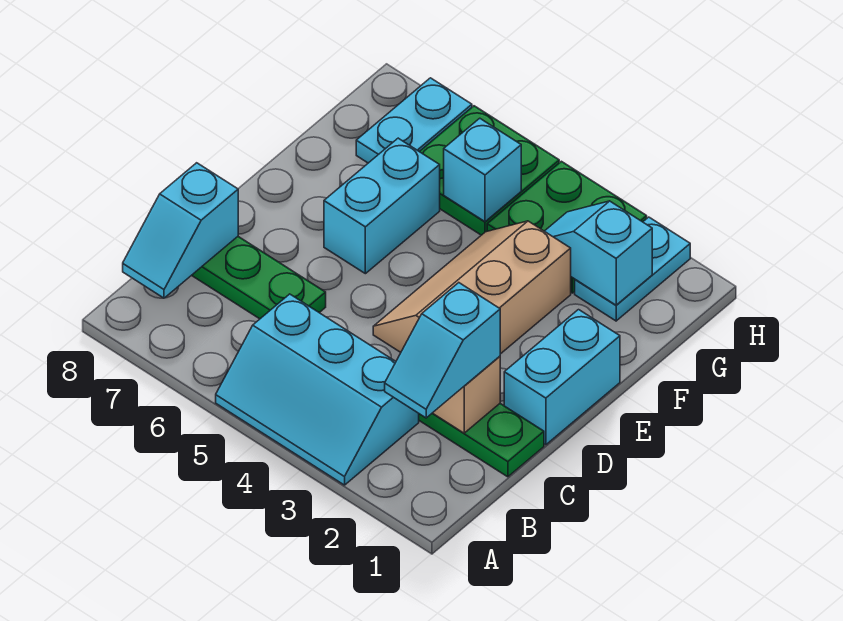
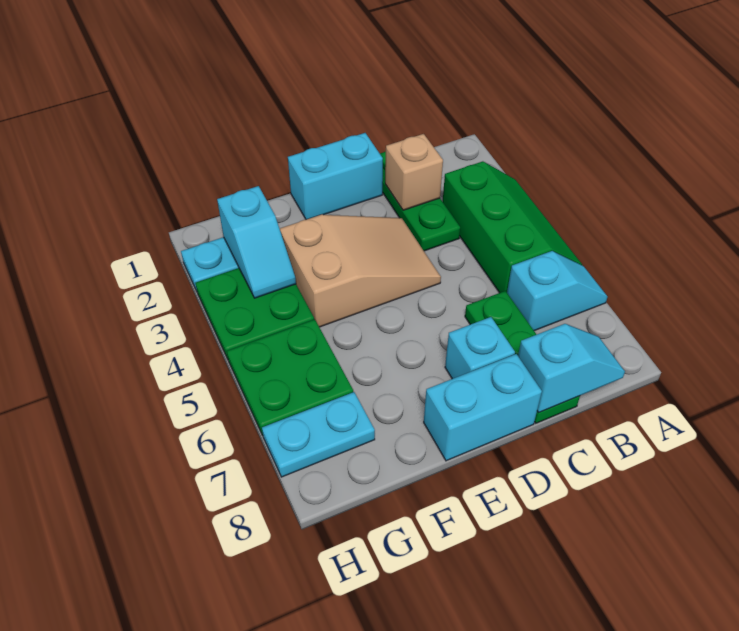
cyan slope A3:B5 level 1 top B -> green slope A3:B5 level 1 top B
cyan slope B2:C2 level 3 top C -> cyan slope A6:B6 level 1 top B
tan slope D3:F4 level 1 top 3 -> tan slope D3:F4 level 1 top F
cyan brick E6:F6 level 1 -> cyan brick D8:E8 level 1
cyan brick G5 level 2 -> cyan brick D7 level 1

